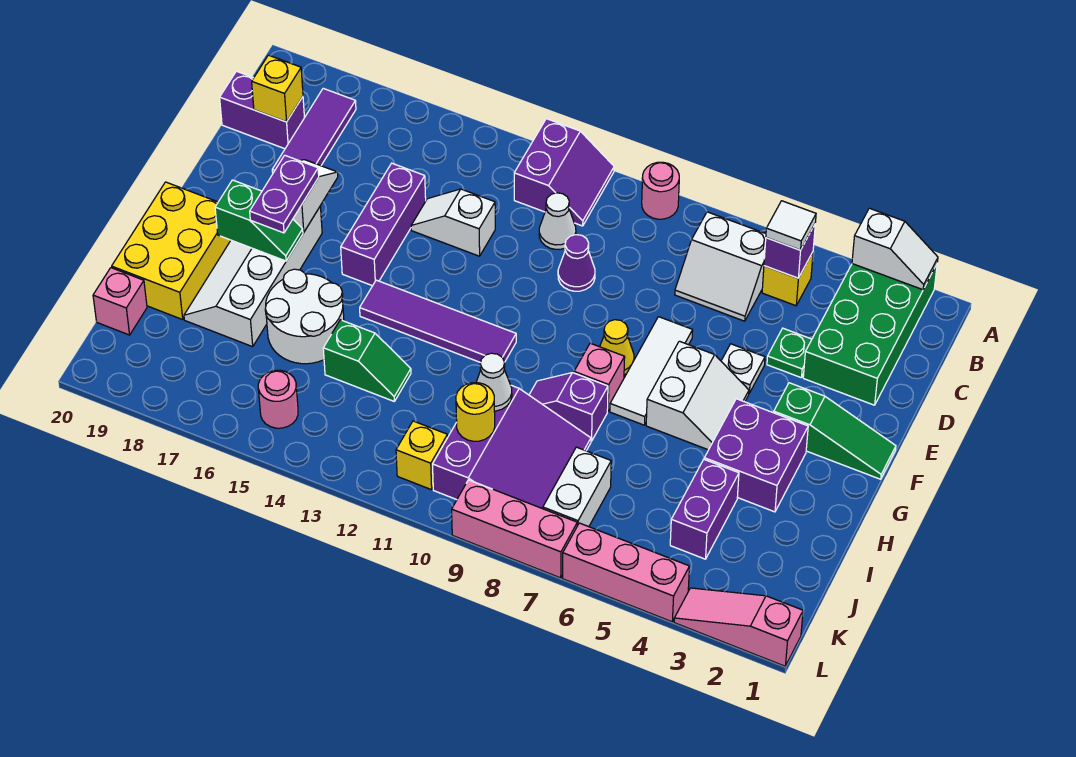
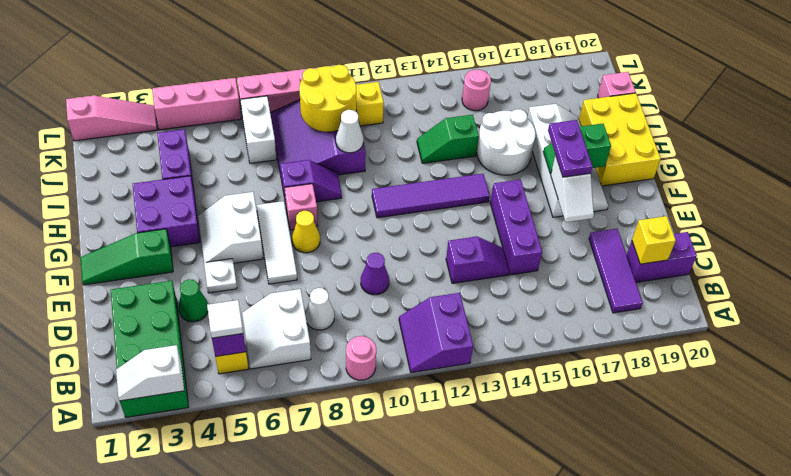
white slope B6:C7 level 1 top B -> white slope B6:C7 level 1 top 7
white cone C11 level 1 -> white cone C8 level 1
green plate D4 level 1 -> green cone D4 level 1
white slope D13:D14 level 1 top 13 -> purple slope D13:D14 level 1 top 13
yellow round brick J10 level 2 -> yellow round brick J9:K10 level 2

